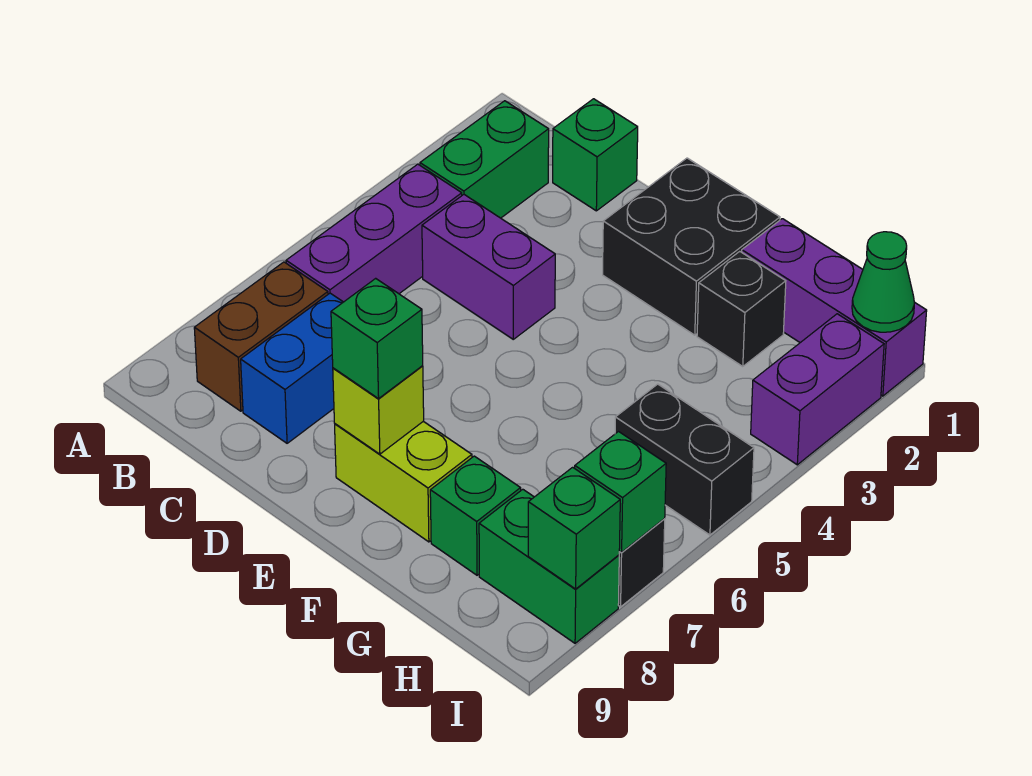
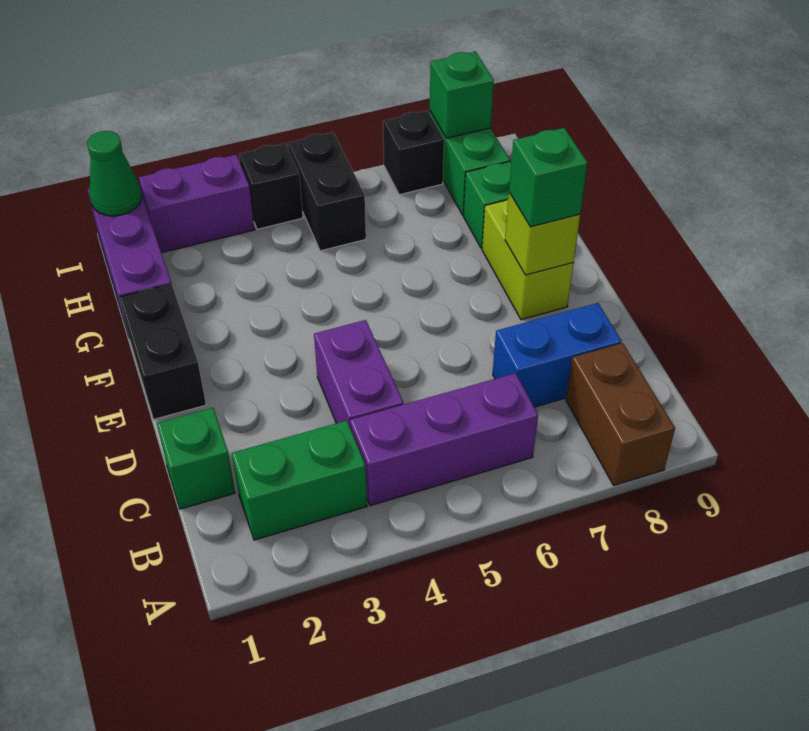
brown brick B7:B8 level 1 -> brown brick A8:B8 level 1
black brick E1:F2 level 1 -> black brick E1:F1 level 1
black brick G2 level 1 -> black brick I4 level 1
green brick I7 level 2 -> none

